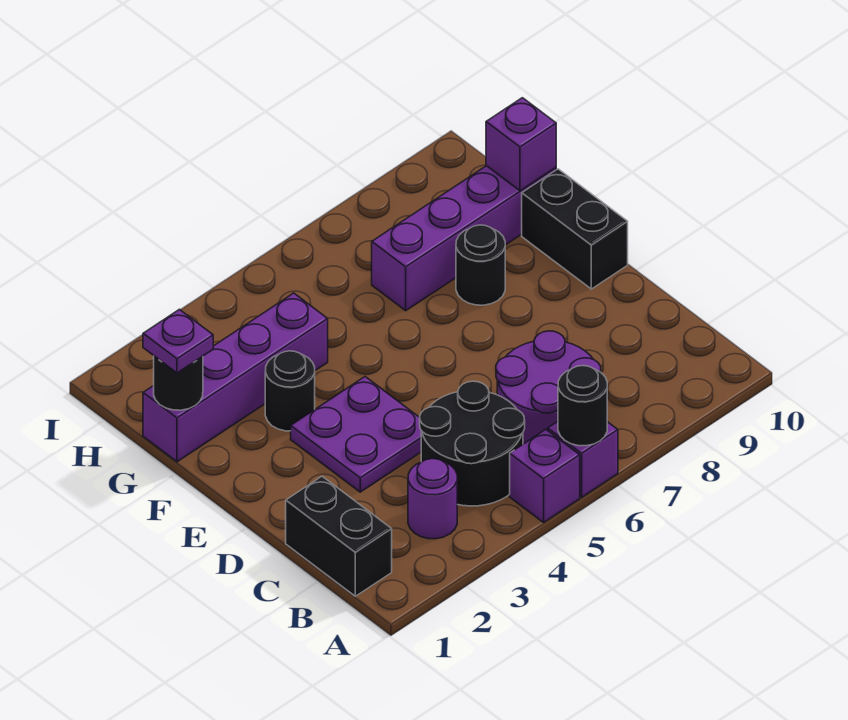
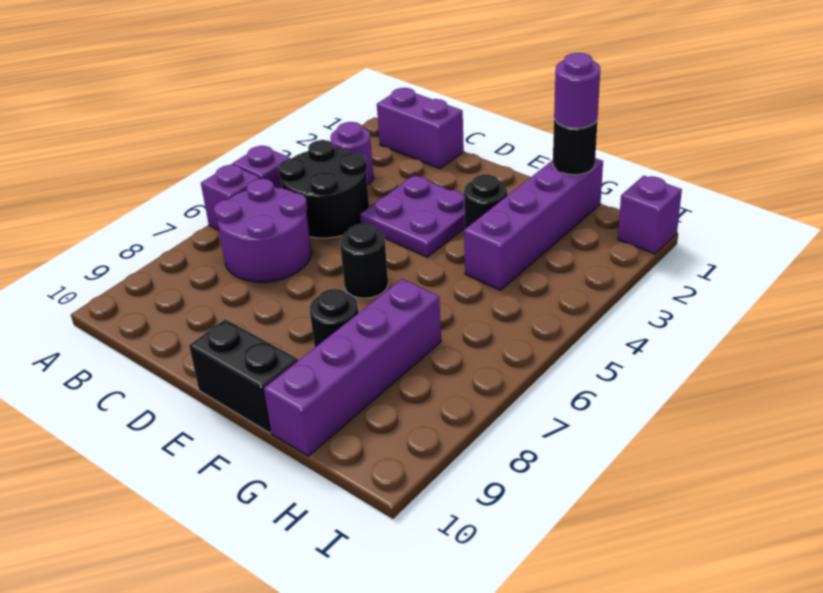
black round brick A6 level 2 -> black round brick E6 level 1
black brick B1:C1 level 1 -> purple brick B1:C1 level 1
purple plate G1 level 3 -> purple round brick G1 level 3
purple brick G10 level 2 -> purple brick I1 level 1

